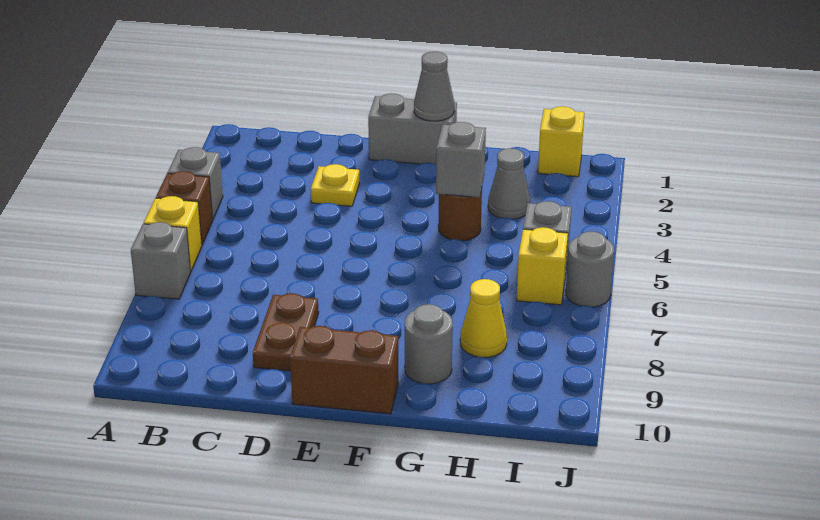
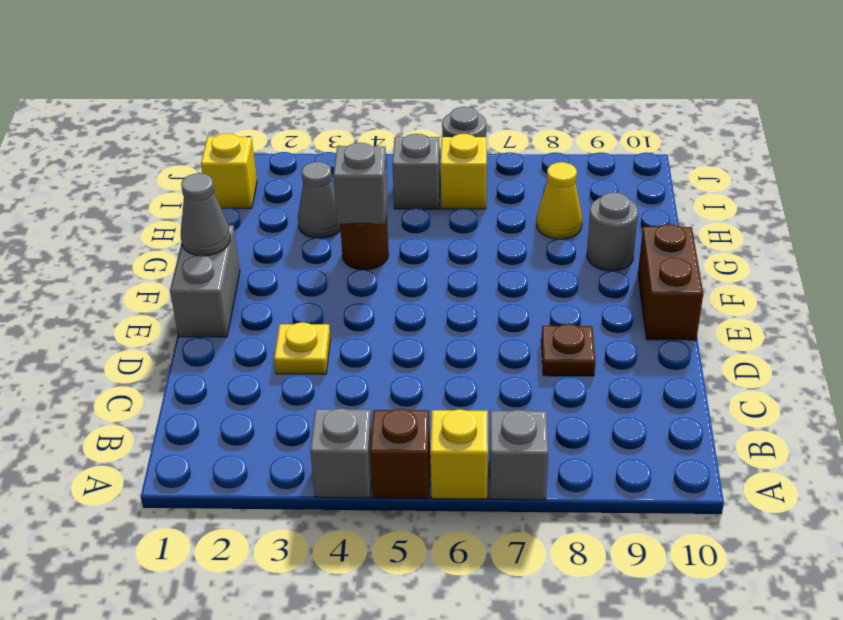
brown plate D8:D9 level 1 -> brown plate D8 level 1

